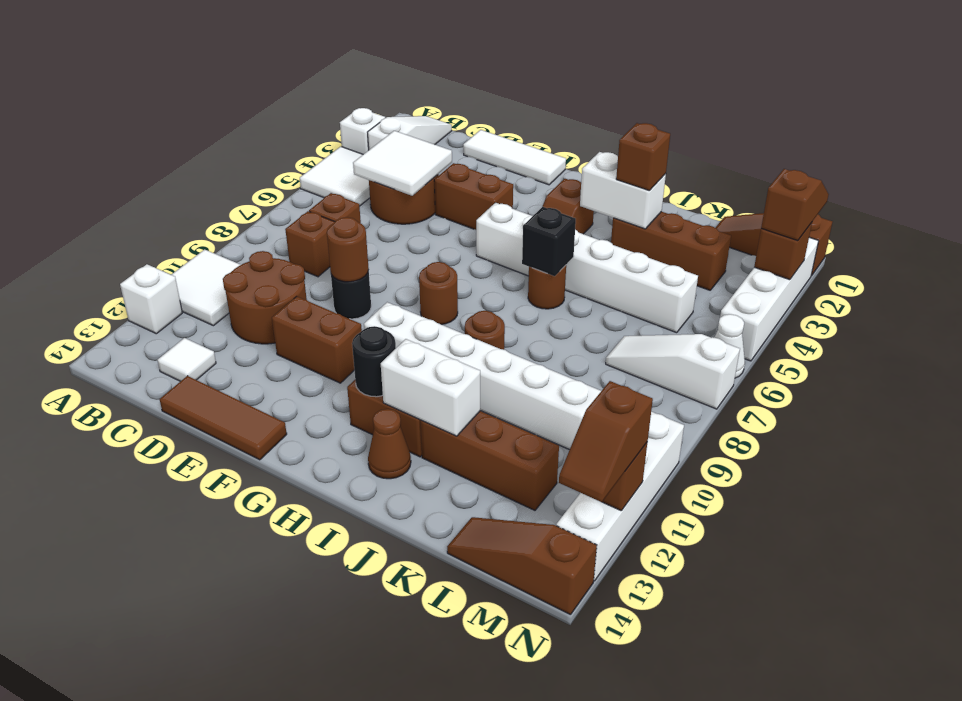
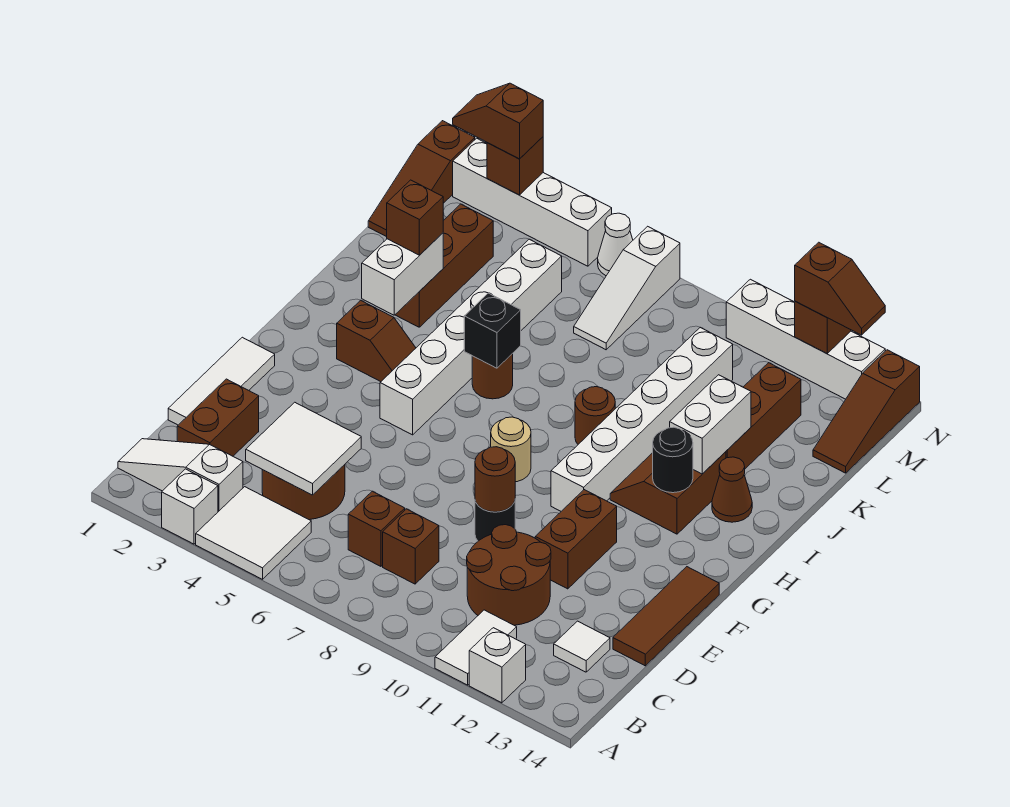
white tile A10:B11 level 1 -> white tile A11:B11 level 1
brown brick E4:F4 level 1 -> brown brick C2:D2 level 1
brown round brick G8 level 1 -> tan round brick G8 level 1

